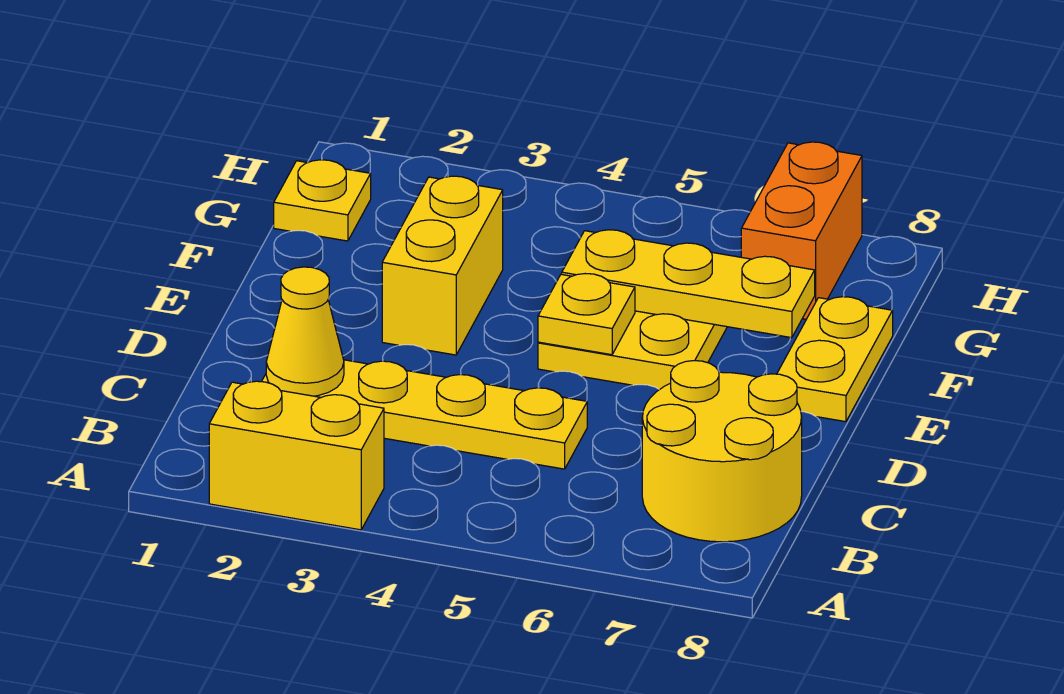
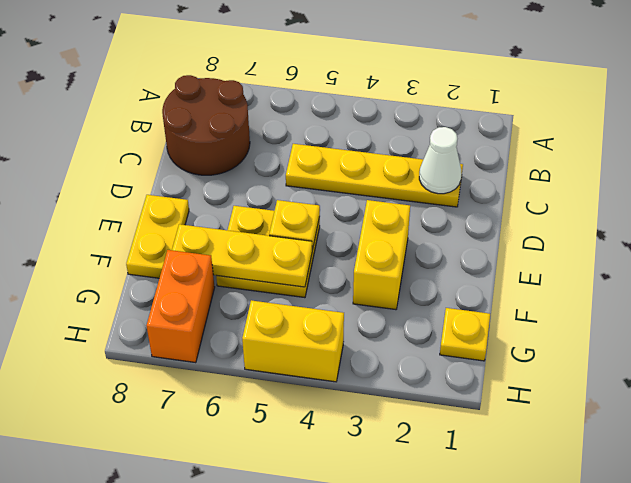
yellow brick A2:A3 level 1 -> yellow brick H4:H5 level 1
yellow round brick B7:C8 level 1 -> brown round brick B7:C8 level 1
yellow cone C2 level 2 -> white cone C2 level 2

